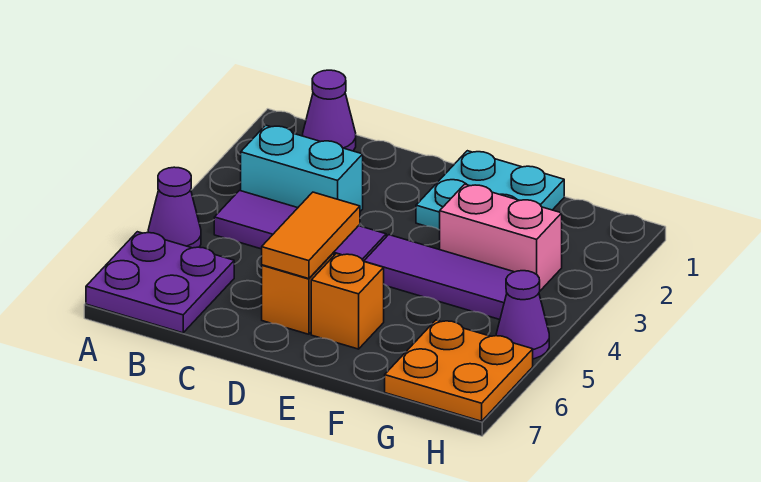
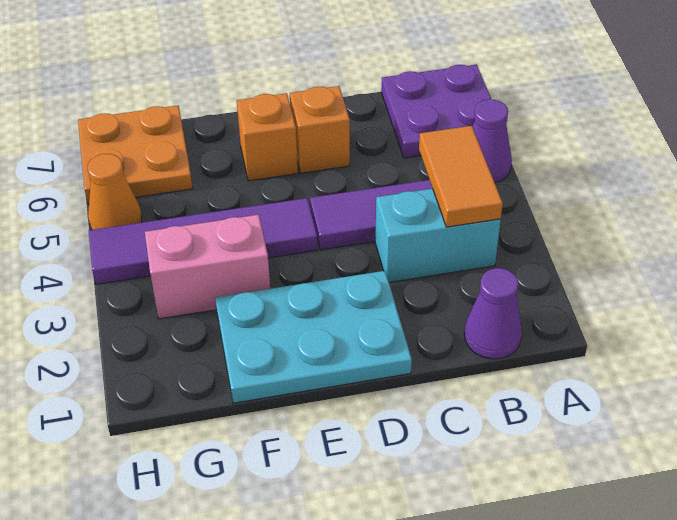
orange tile D5:D6 level 2 -> orange tile B3:B4 level 2
cyan plate E1:F2 level 1 -> cyan plate D1:F2 level 1
purple tile E4:G4 level 1 -> purple tile E4:H4 level 1
purple cone H5 level 1 -> orange cone H5 level 1

